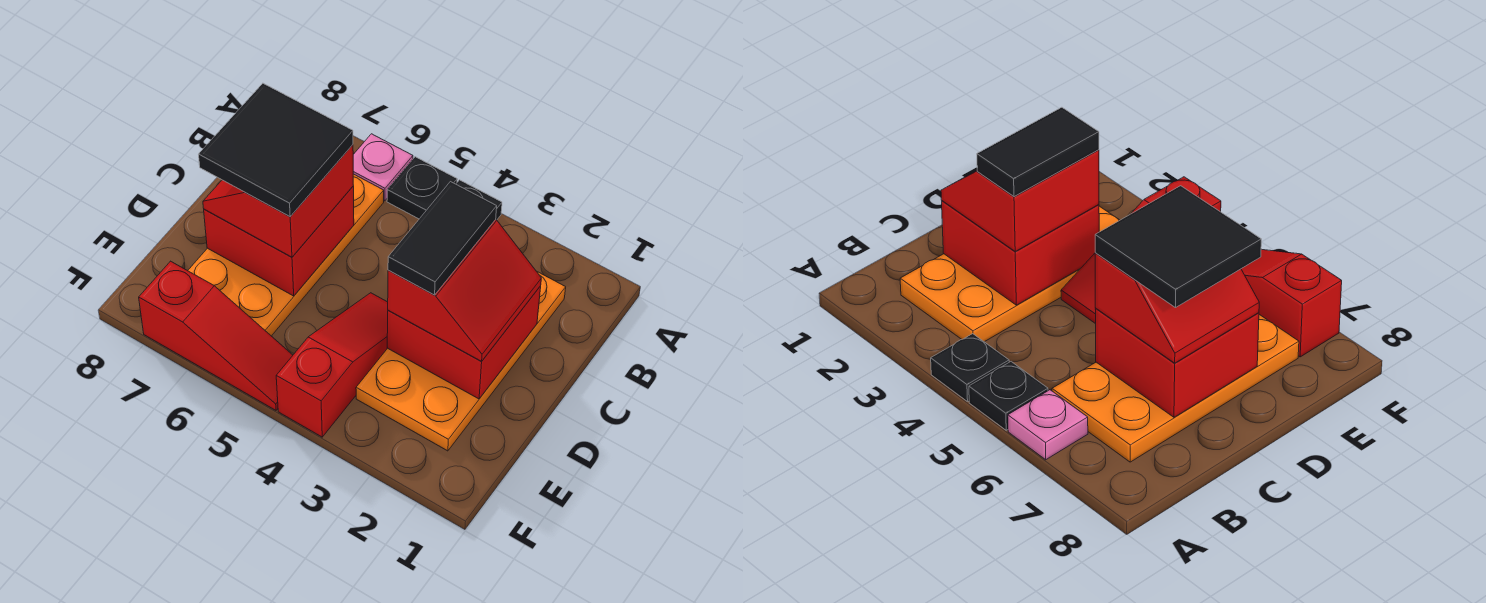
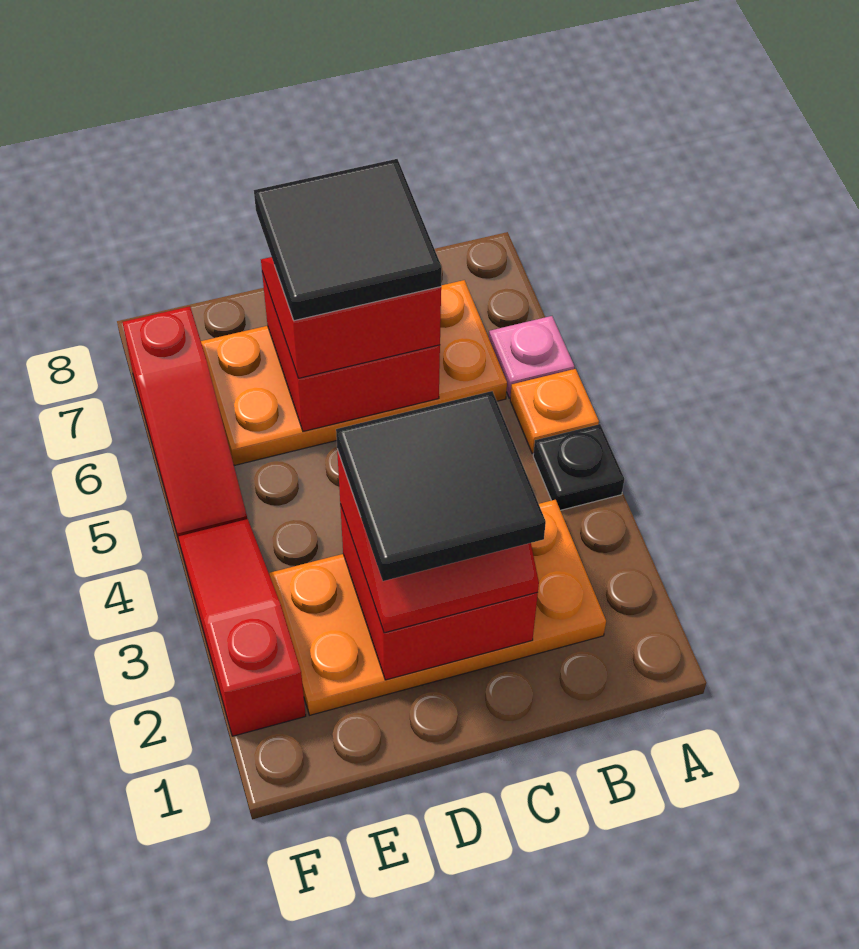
black plate A5 level 1 -> orange plate A5 level 1
black tile C3:D3 level 4 -> black tile C2:D3 level 4
red slope D4:F4 level 1 top F -> red slope F2:F4 level 1 top 2

